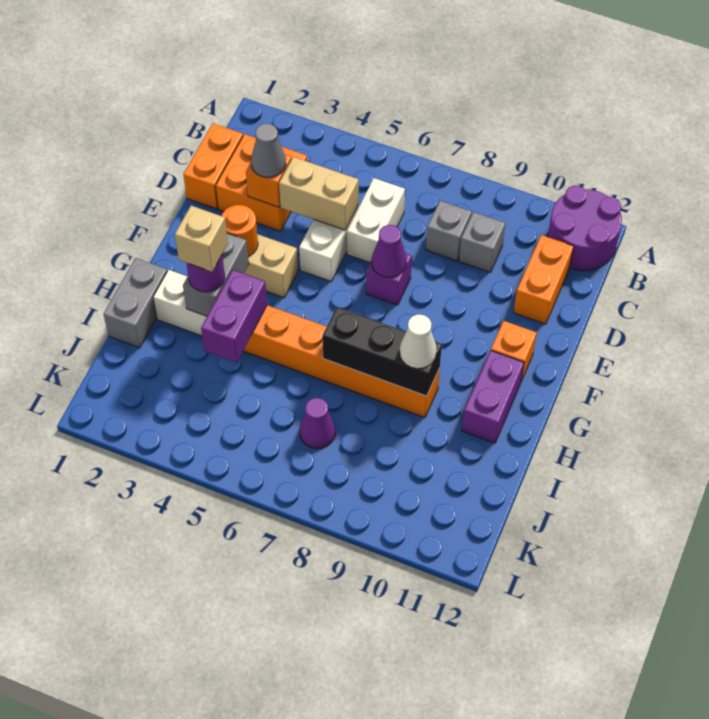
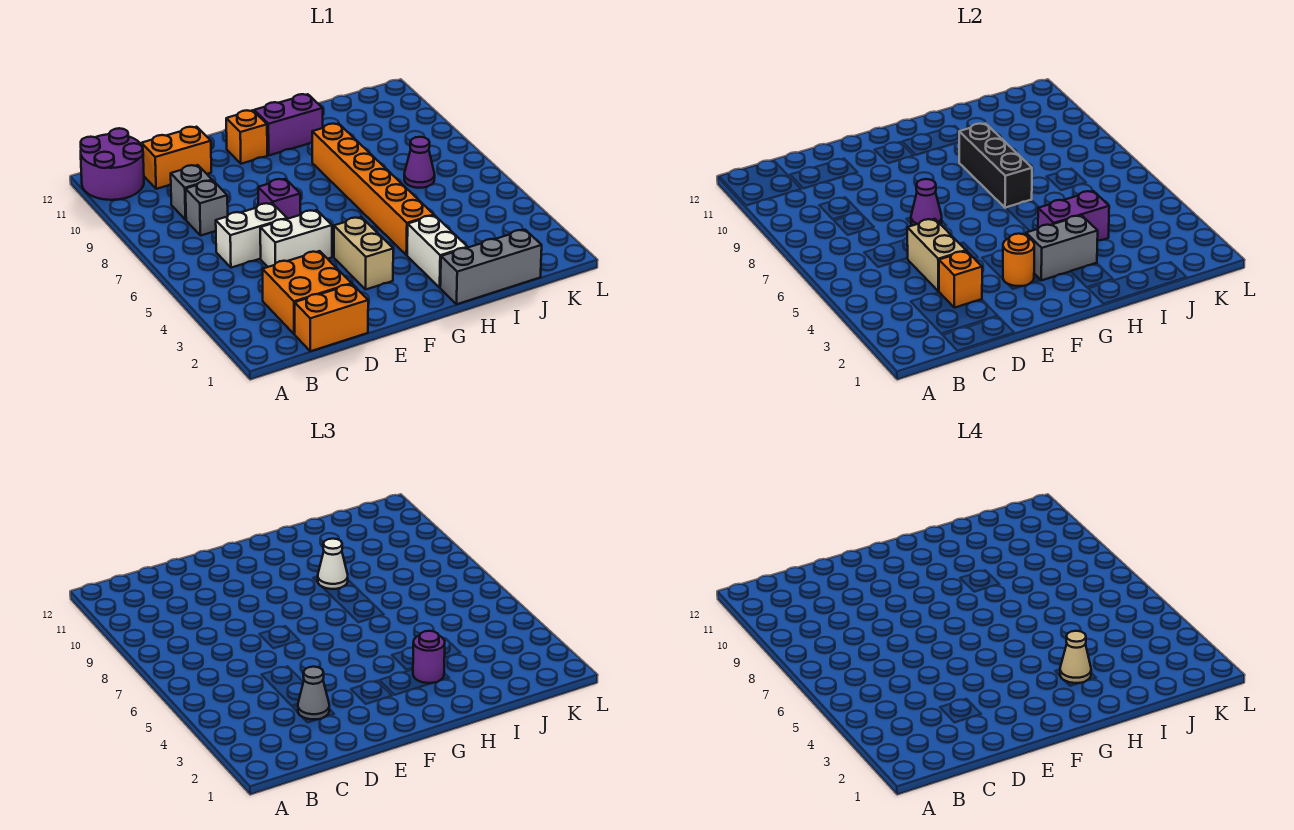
grey brick H1:I1 level 1 -> grey brick H1:J1 level 1
tan brick H3 level 4 -> tan cone H3 level 4

